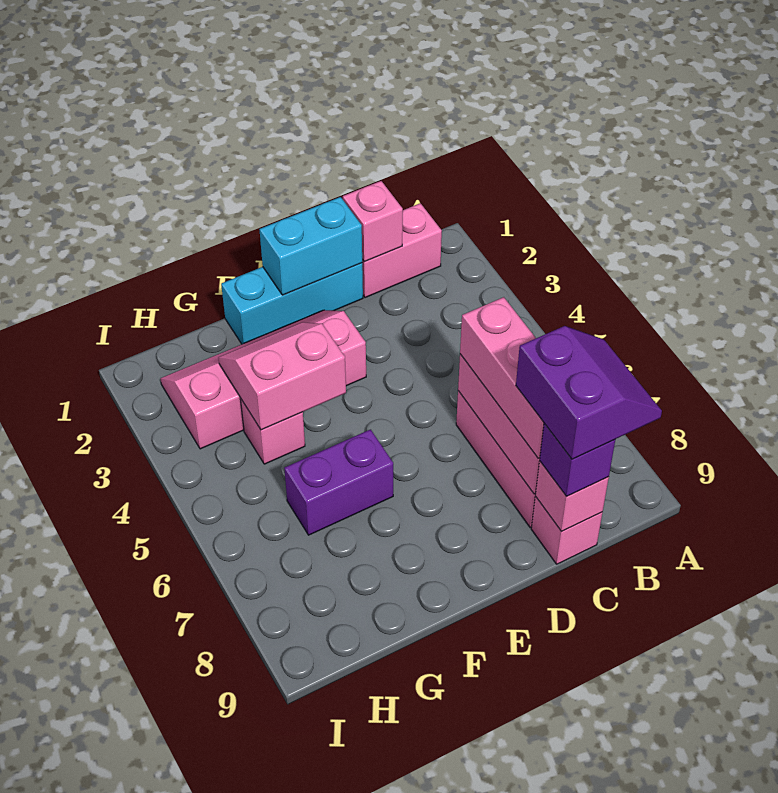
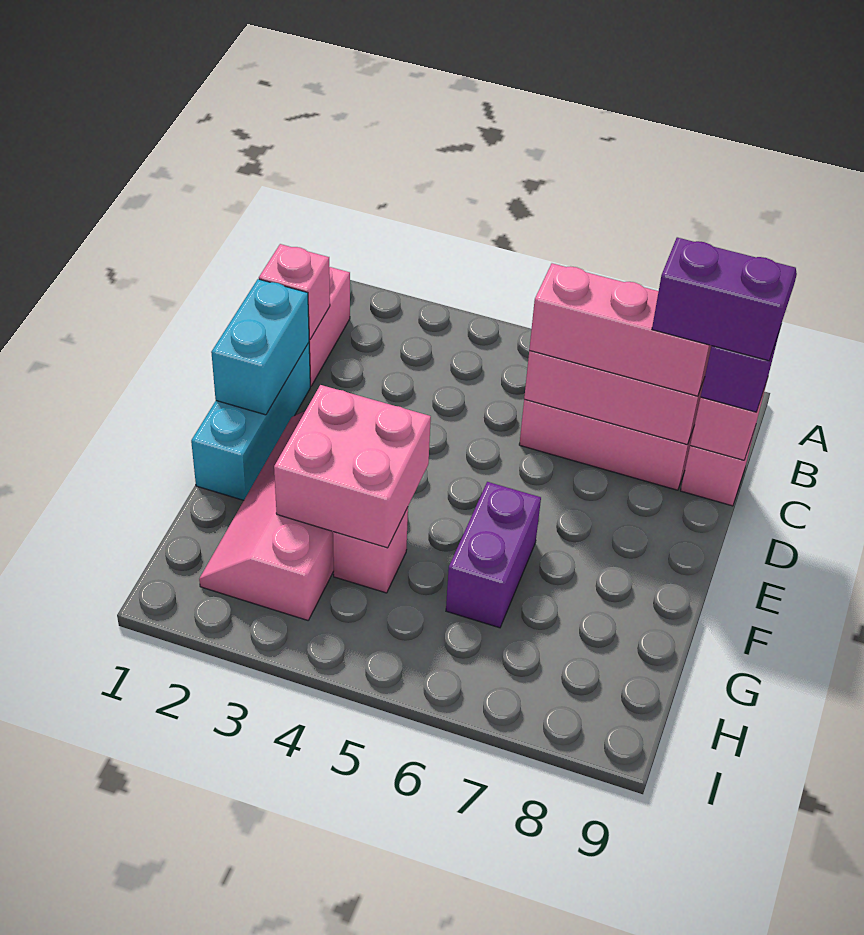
pink slope F3:G4 level 2 top 4 -> pink brick F3:G4 level 2

